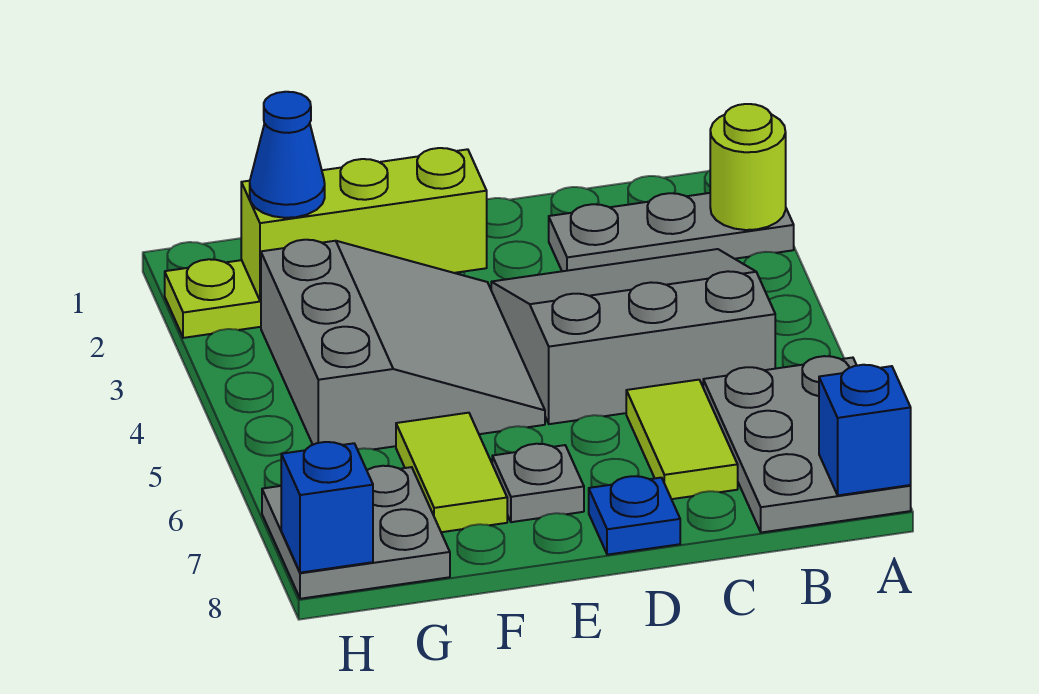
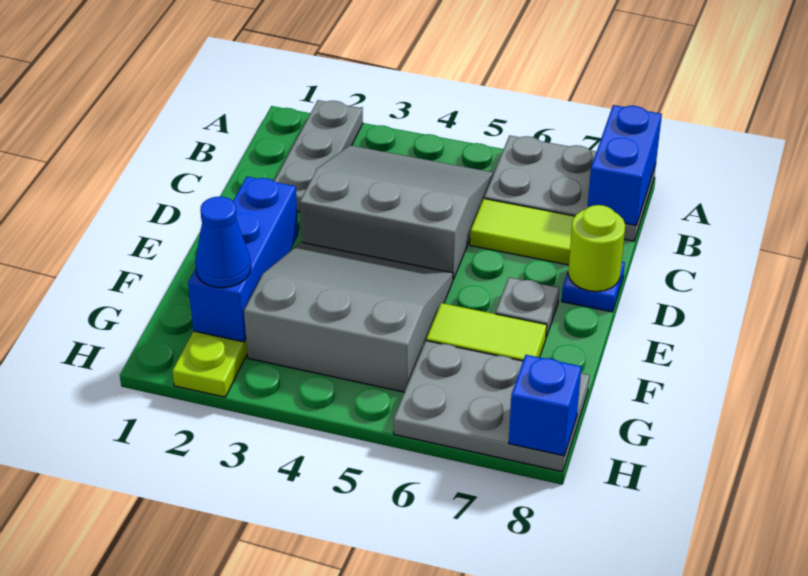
lime round brick A2 level 2 -> lime round brick D8 level 2
blue brick A8 level 2 -> blue brick A8:B8 level 2
grey slope B3:D5 level 1 top 5 -> grey slope B3:D5 level 1 top D
lime brick E2:G2 level 2 -> blue brick E2:G2 level 2
grey plate G7:H8 level 1 -> grey plate G6:H8 level 1

